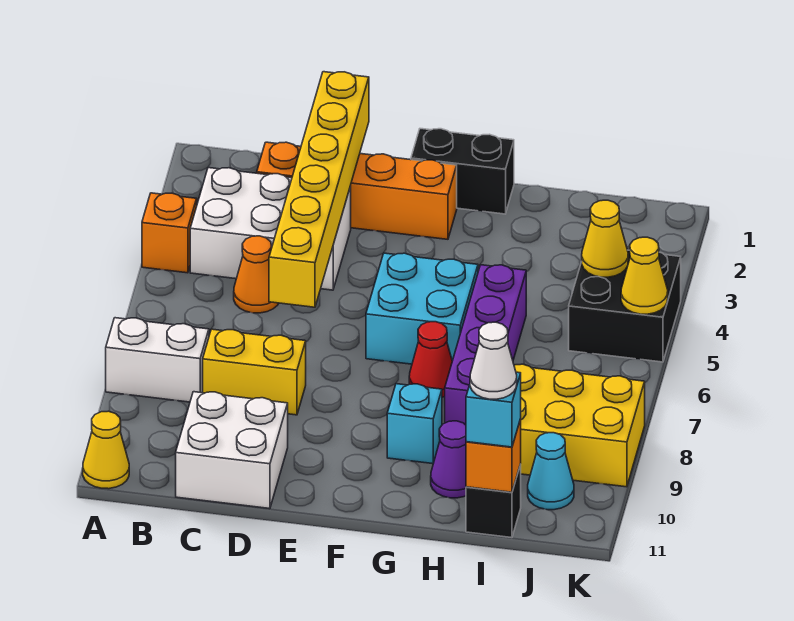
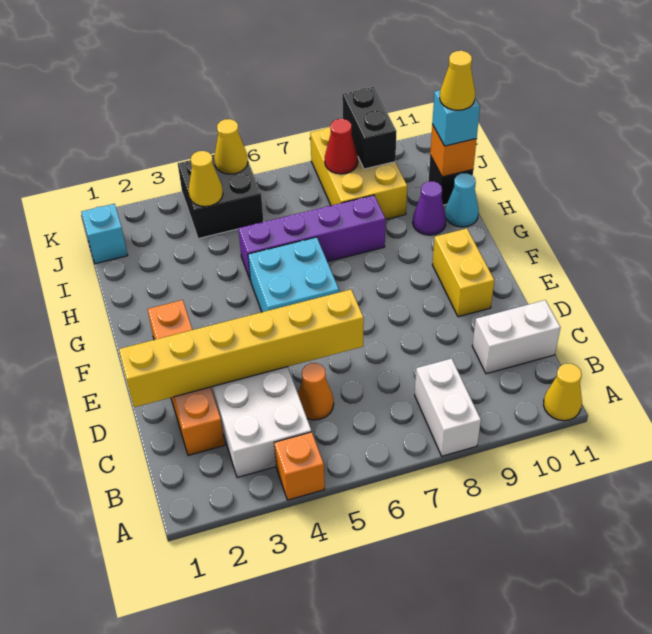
yellow brick C8:D8 level 1 -> yellow brick E10:F10 level 1
white brick C10:D11 level 1 -> white brick C10:C11 level 1
black brick F1:G1 level 1 -> black brick J9:K9 level 2
red cone G7 level 1 -> red cone J8 level 2
cyan brick G9 level 1 -> cyan brick J1 level 1
white cone I11 level 4 -> yellow cone I11 level 4
cyan cone J10 level 1 -> cyan cone H11 level 1

